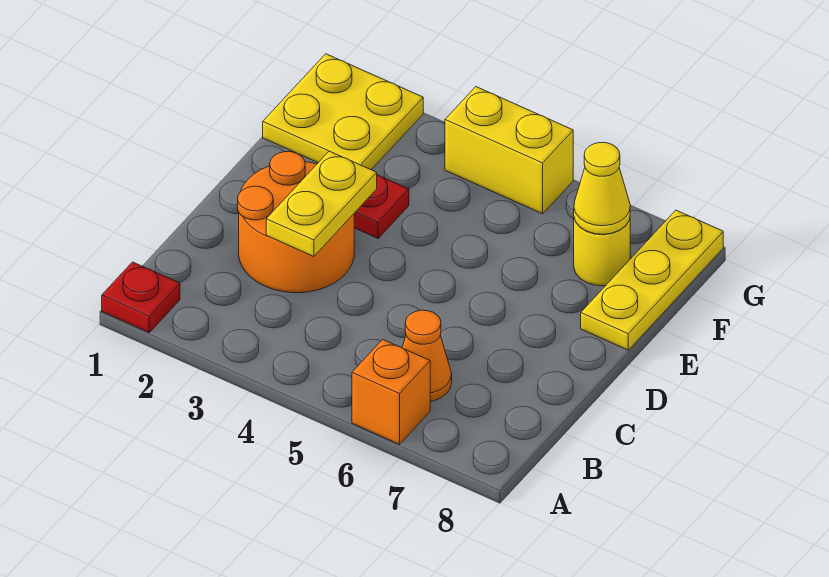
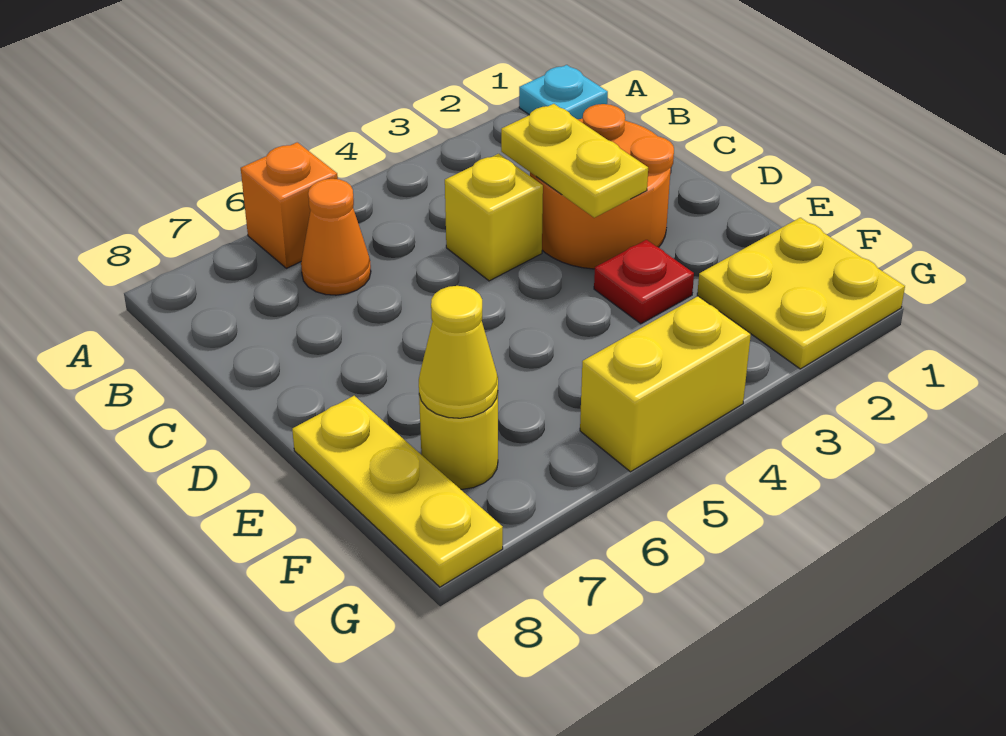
red plate A1 level 1 -> cyan plate A1 level 1
none -> yellow brick C4 level 1

